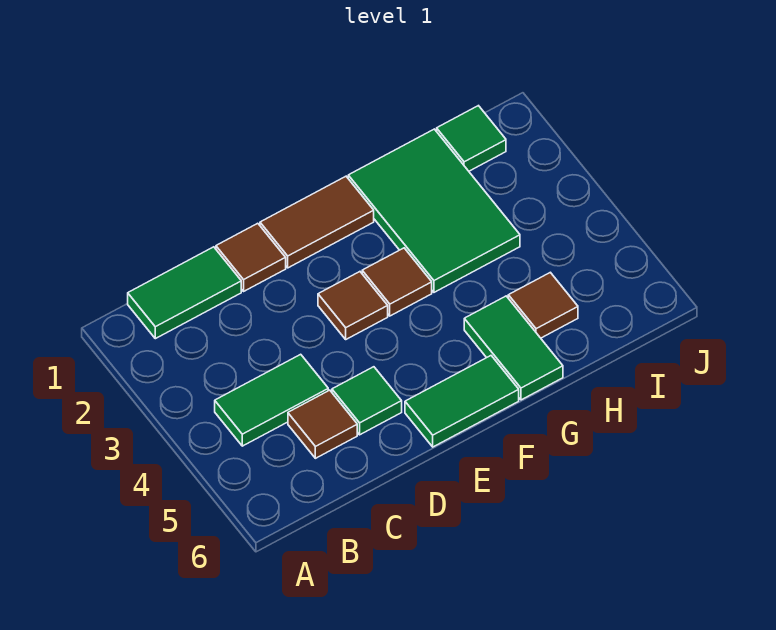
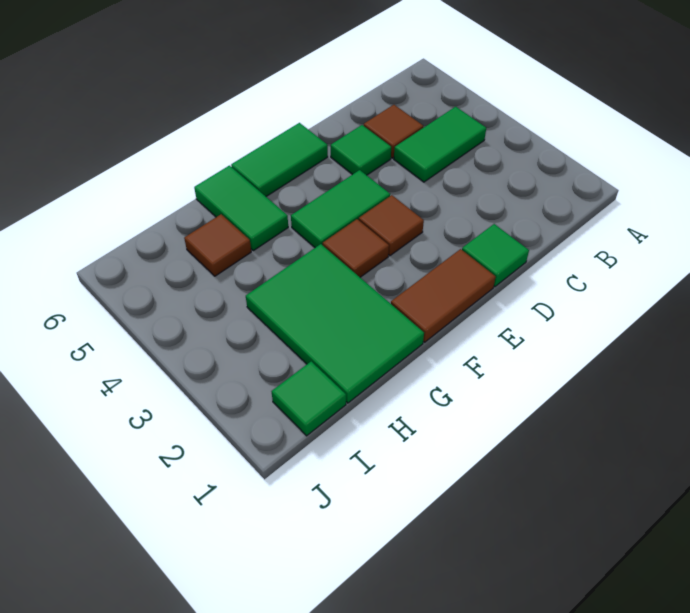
green tile B1:C1 level 1 -> green tile E4:F4 level 1
brown tile D1 level 1 -> green tile D1 level 1

